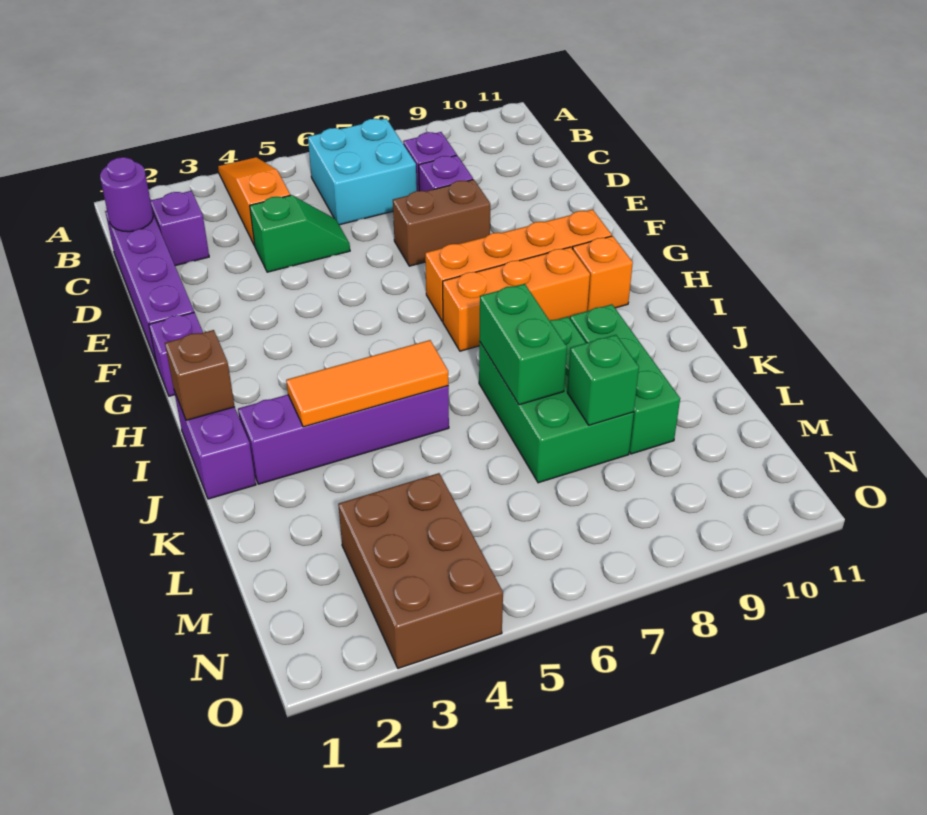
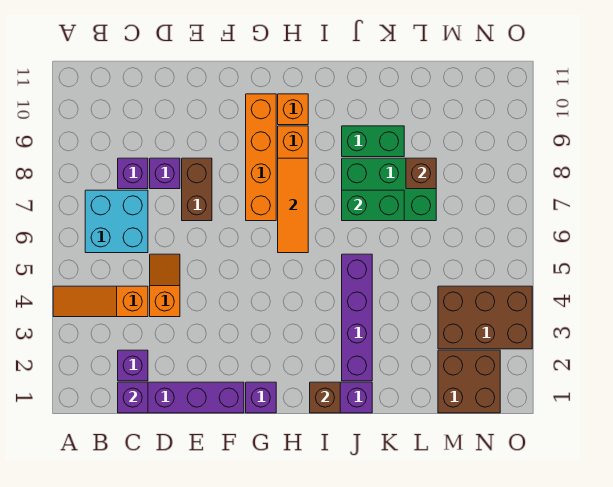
purple round brick C1 level 2 -> purple brick C1 level 2
green slope D4:D5 level 1 top 4 -> orange slope D4:D5 level 1 top 4
orange tile J3:J5 level 2 -> orange tile H6:H8 level 2
green brick J9:L9 level 1 -> green brick J9:K9 level 1
green brick L8 level 2 -> brown brick L8 level 2
none -> brown brick M1:N2 level 1

